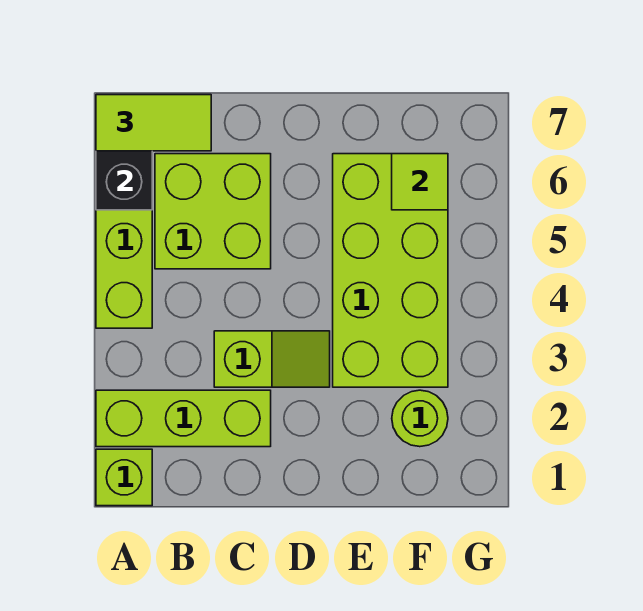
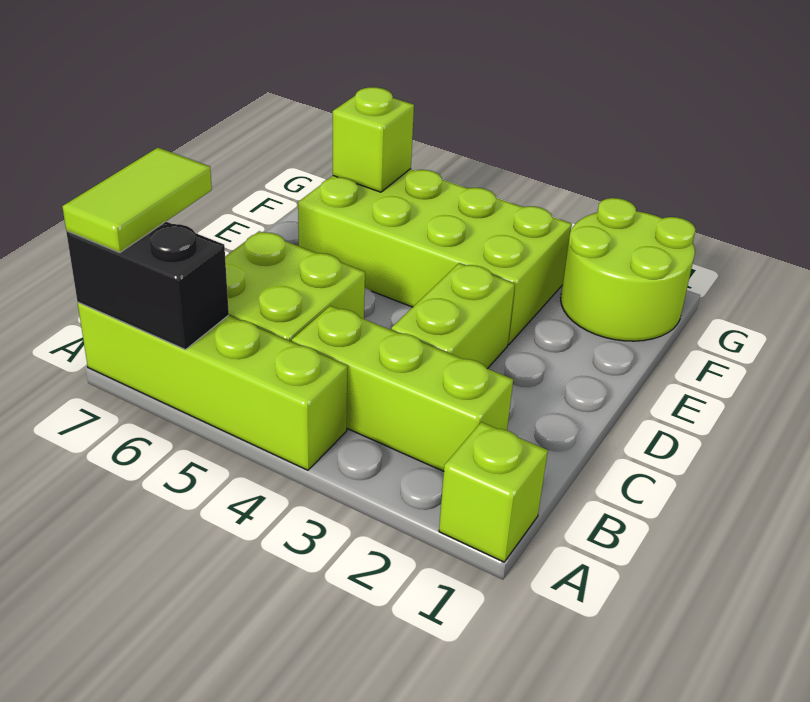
lime brick A2:C2 level 1 -> lime brick B2:B4 level 1
lime slope C3:D3 level 1 top C -> lime brick C3:D3 level 1
lime round brick F2 level 1 -> lime round brick F1:G2 level 1
lime tile F6 level 2 -> lime brick F6 level 2

